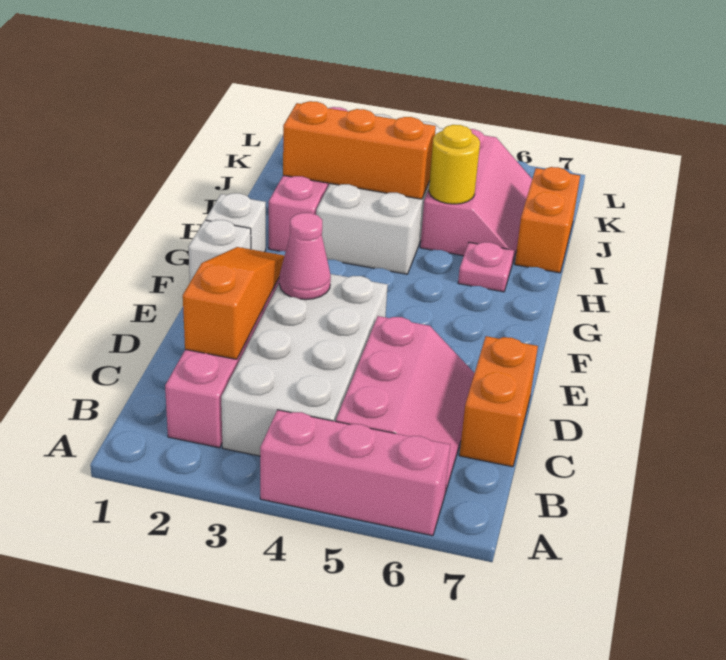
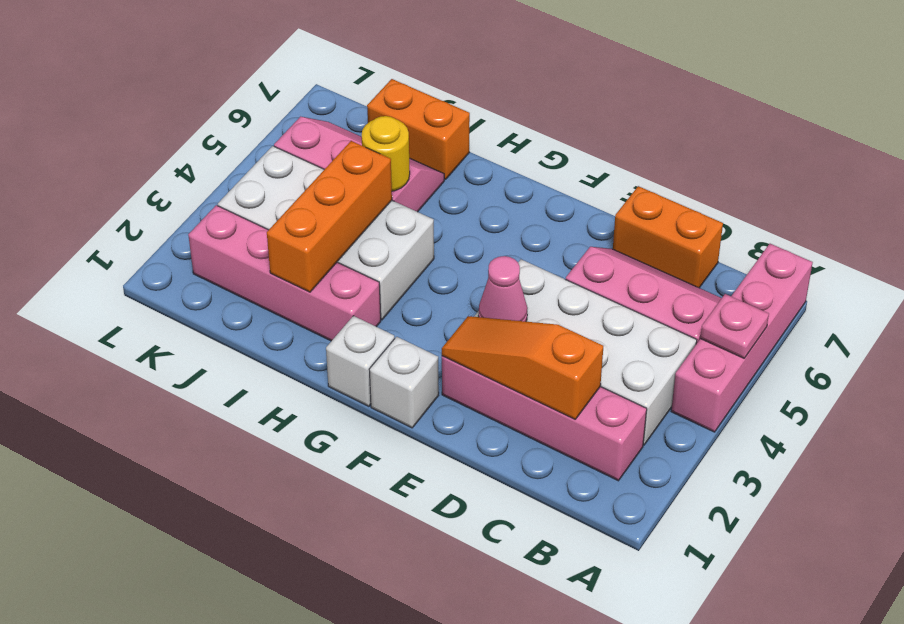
pink brick A4:A6 level 1 -> pink brick A4:A7 level 1
pink plate H6 level 1 -> pink plate A5 level 2

